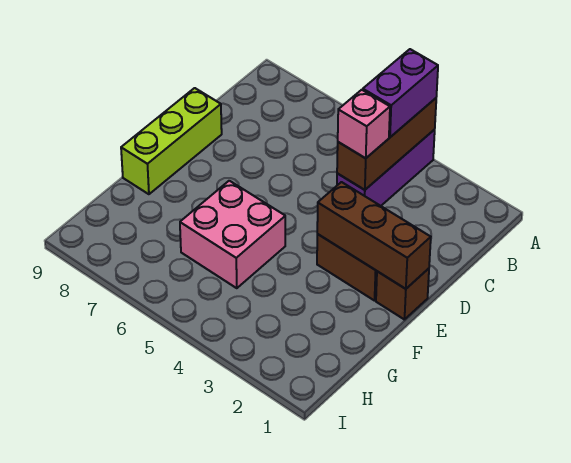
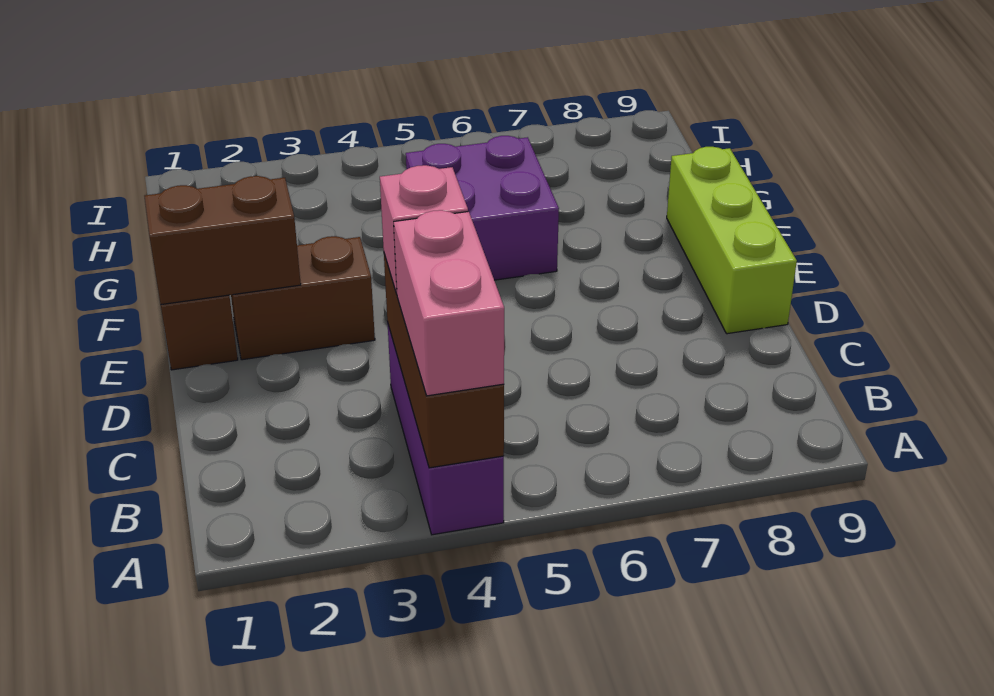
purple brick A4:B4 level 3 -> pink brick A4:B4 level 3
brown brick E1:E3 level 2 -> brown brick E1:E2 level 2
pink brick F5:G6 level 1 -> purple brick F5:G6 level 1

